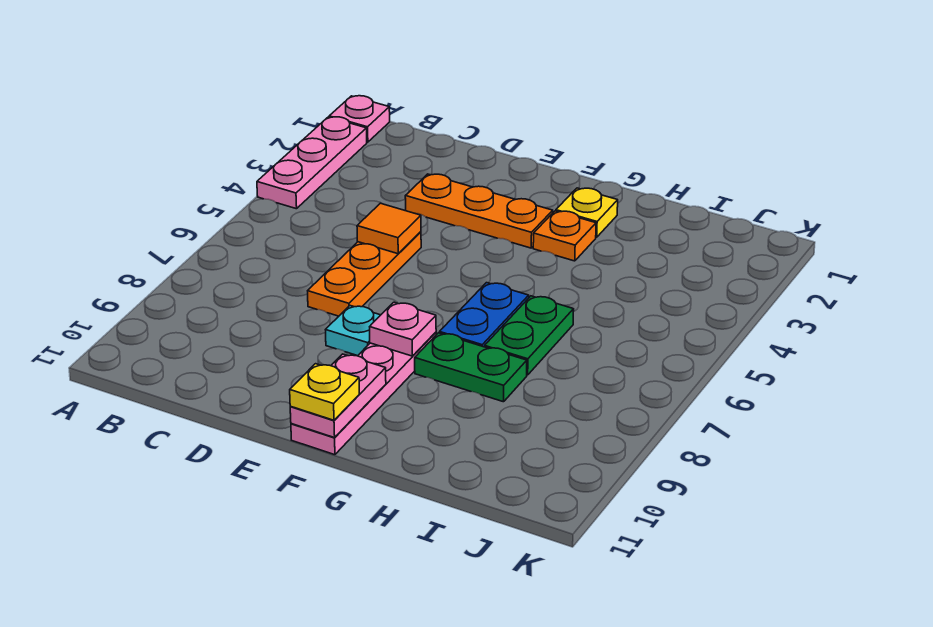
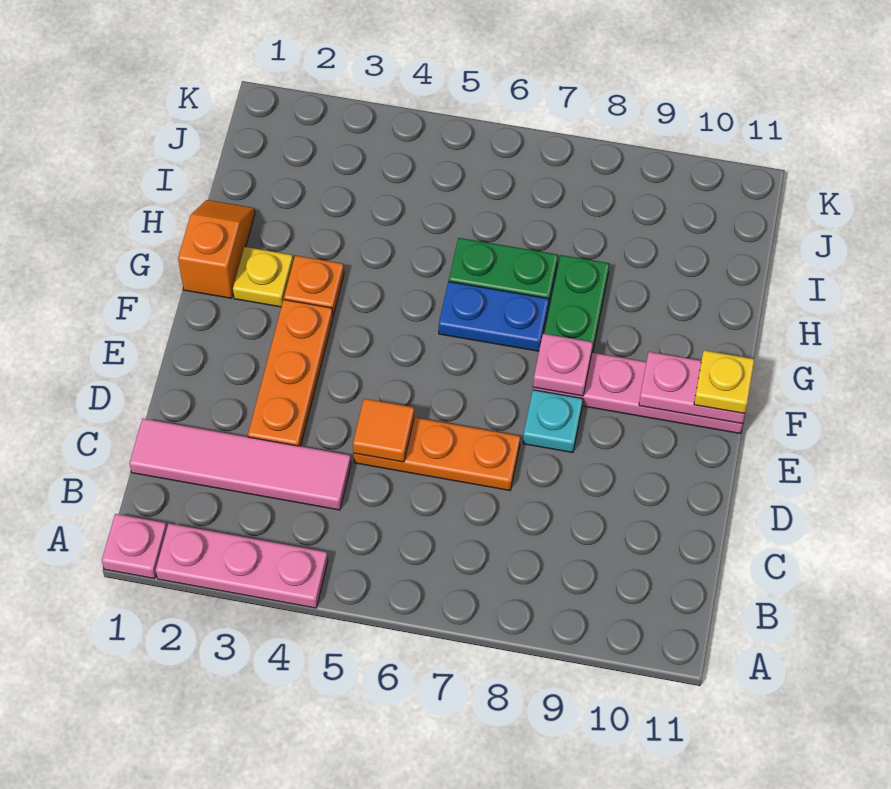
none -> pink tile C1:C4 level 1
none -> orange slope G1:H1 level 1 top G

